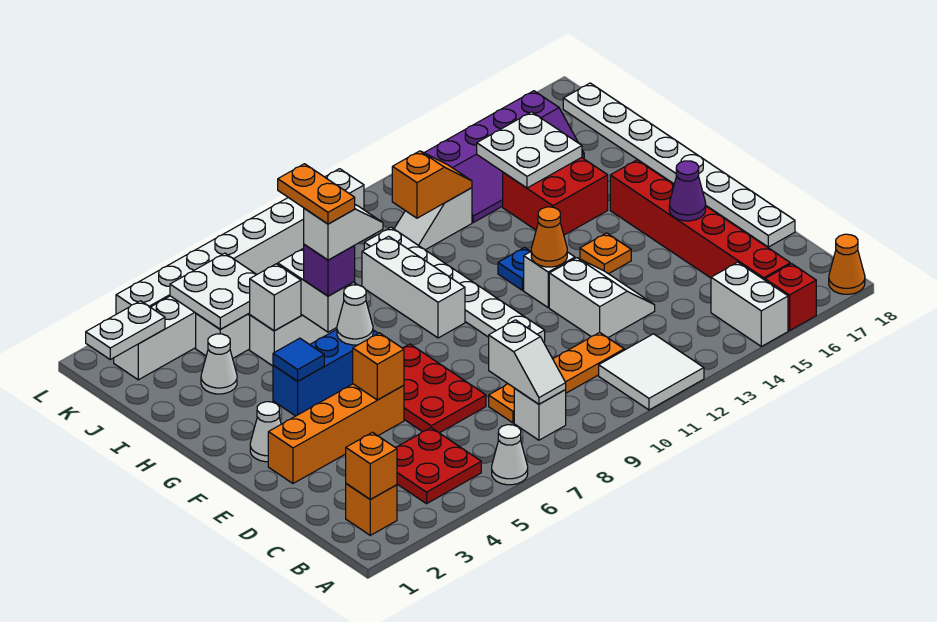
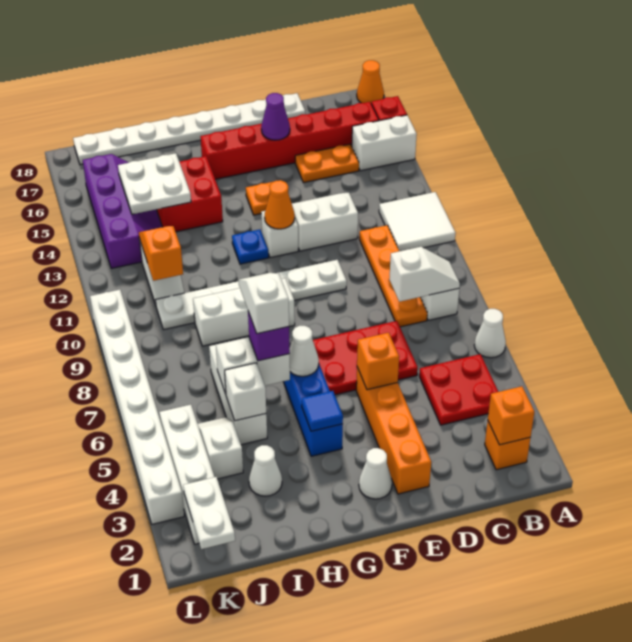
orange plate H6:I6 level 5 -> orange plate C15:D15 level 1
white plate J4:K5 level 2 -> none

